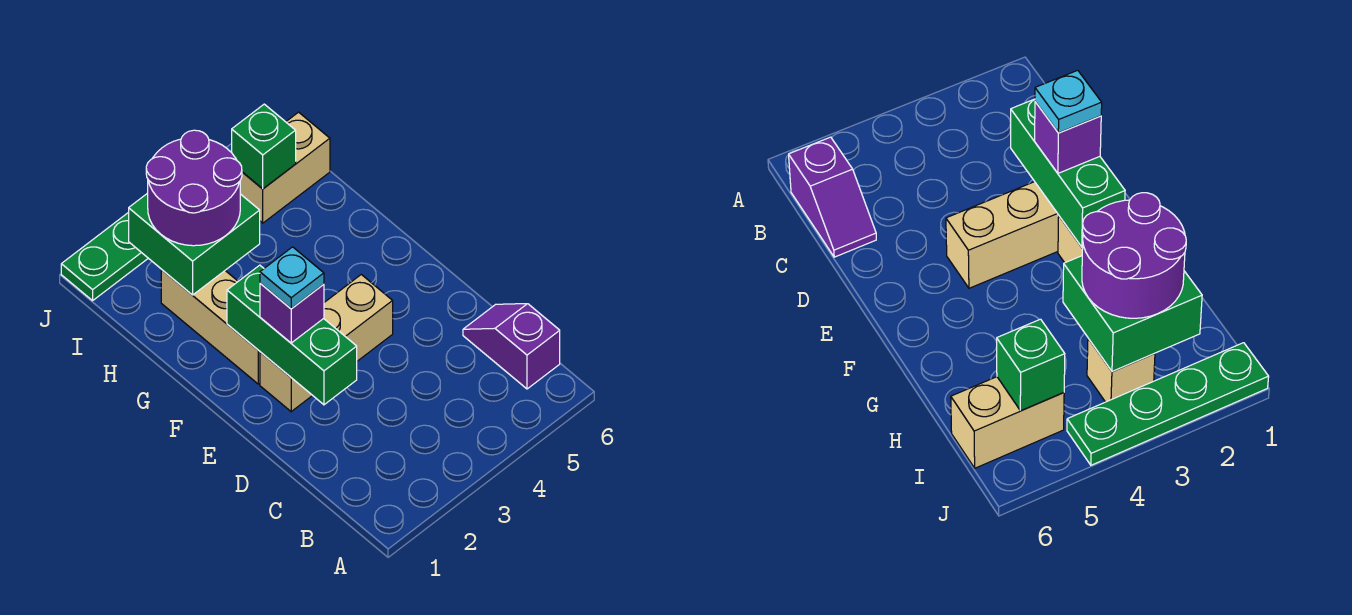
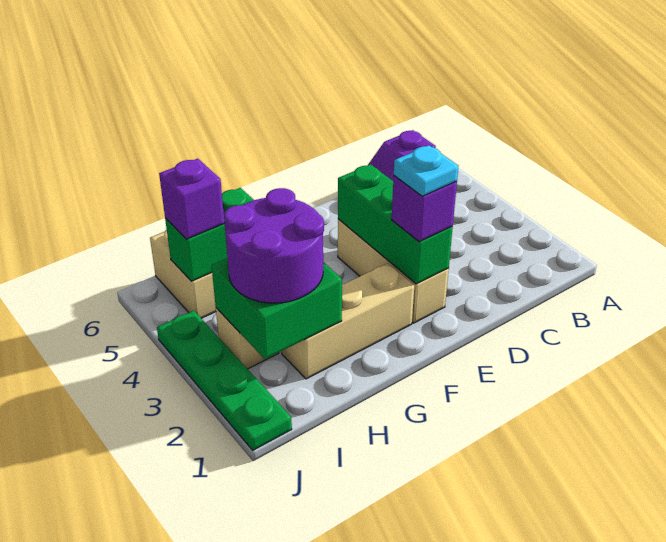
green brick D2:F2 level 2 -> green brick E2:E4 level 2
green brick I5 level 2 -> green brick H5:I5 level 2
none -> purple brick I5 level 3

